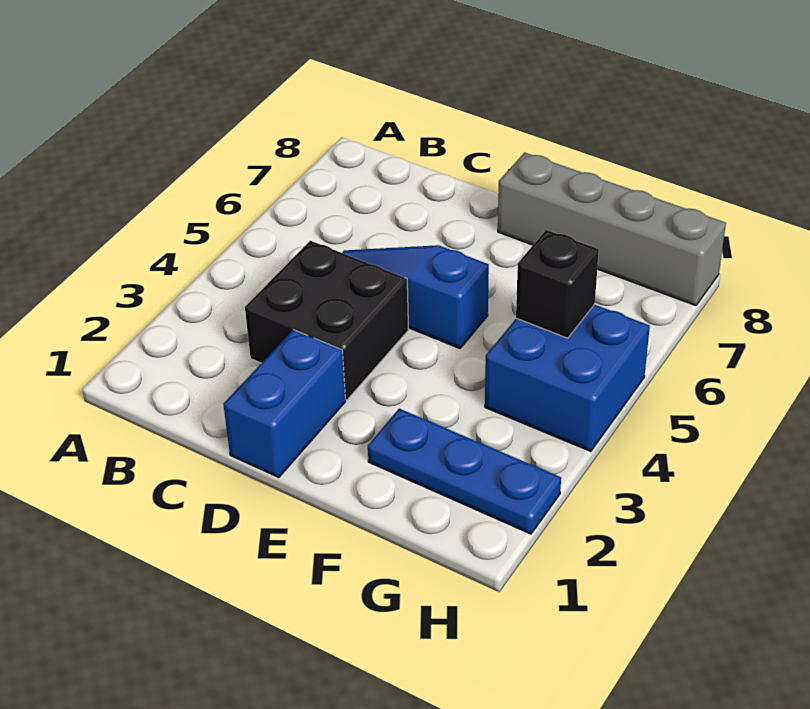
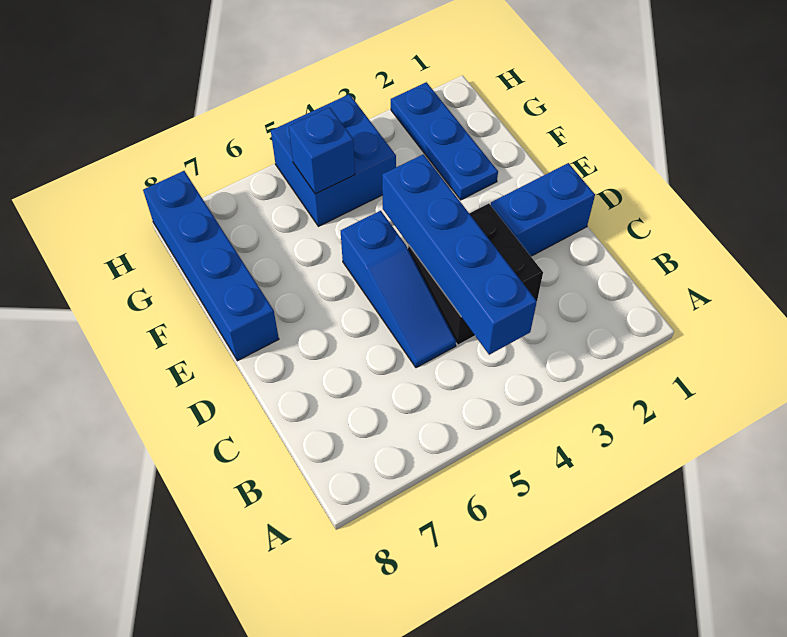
none -> blue brick B4:E4 level 2
grey brick E8:H8 level 1 -> blue brick E8:H8 level 1
black brick G5 level 2 -> blue brick G5 level 2

